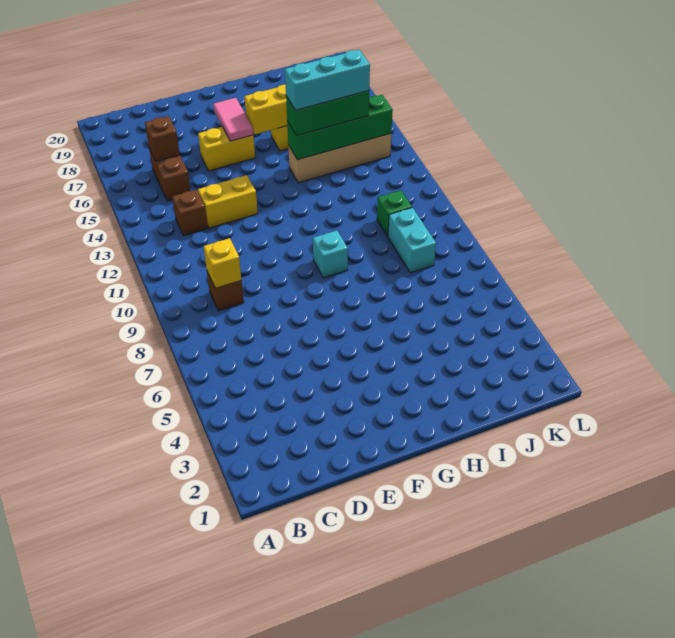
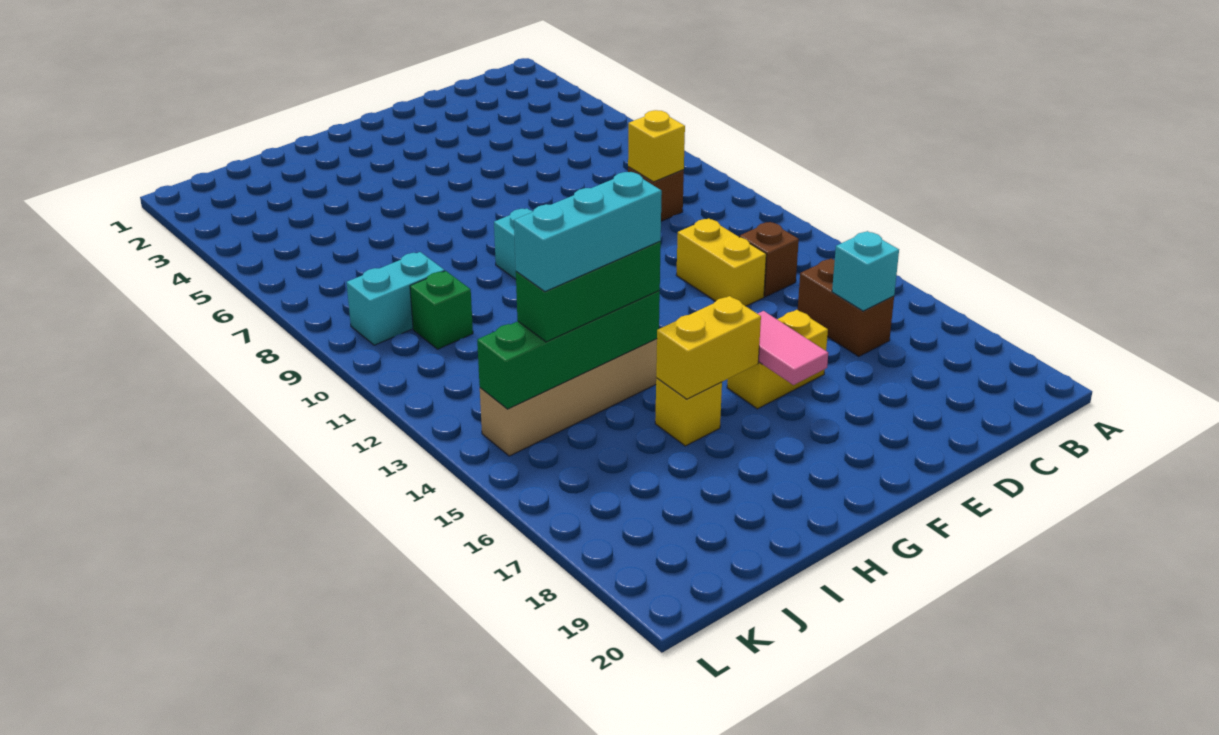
brown brick C16 level 2 -> cyan brick C16 level 2
yellow brick D13:E13 level 1 -> yellow brick D12:D13 level 1
cyan brick J8:J9 level 1 -> cyan brick J9:K9 level 1

